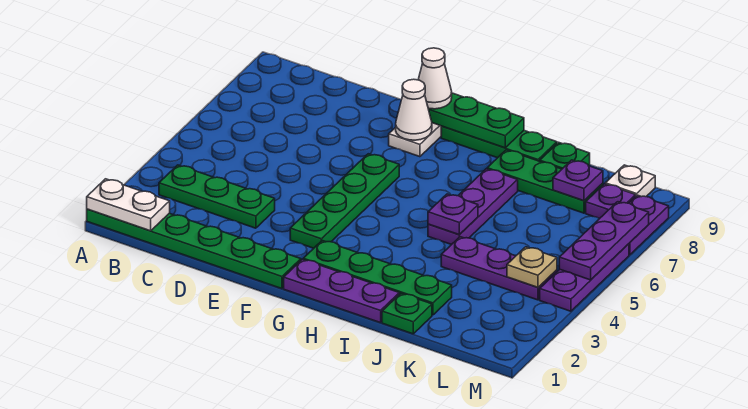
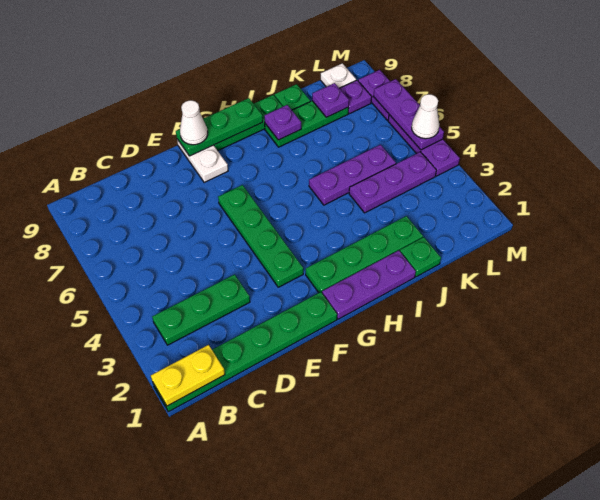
white plate A1:B1 level 2 -> yellow plate A1:B1 level 2
white cone F8 level 2 -> white cone M5 level 3
purple plate I5:I7 level 1 -> purple plate I5:K5 level 1
purple plate I5 level 2 -> purple plate I8 level 2
tan plate L4 level 2 -> none

